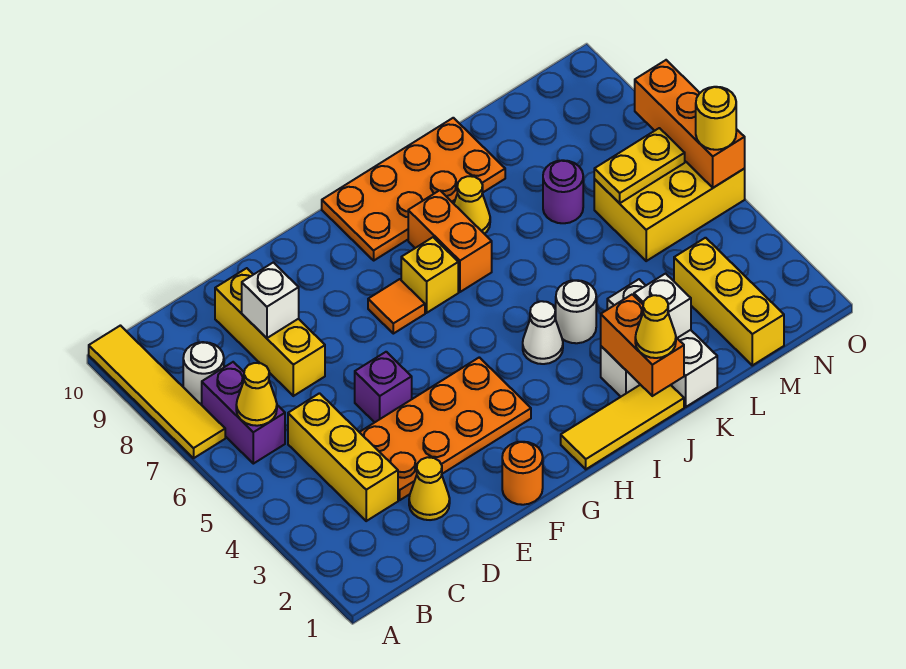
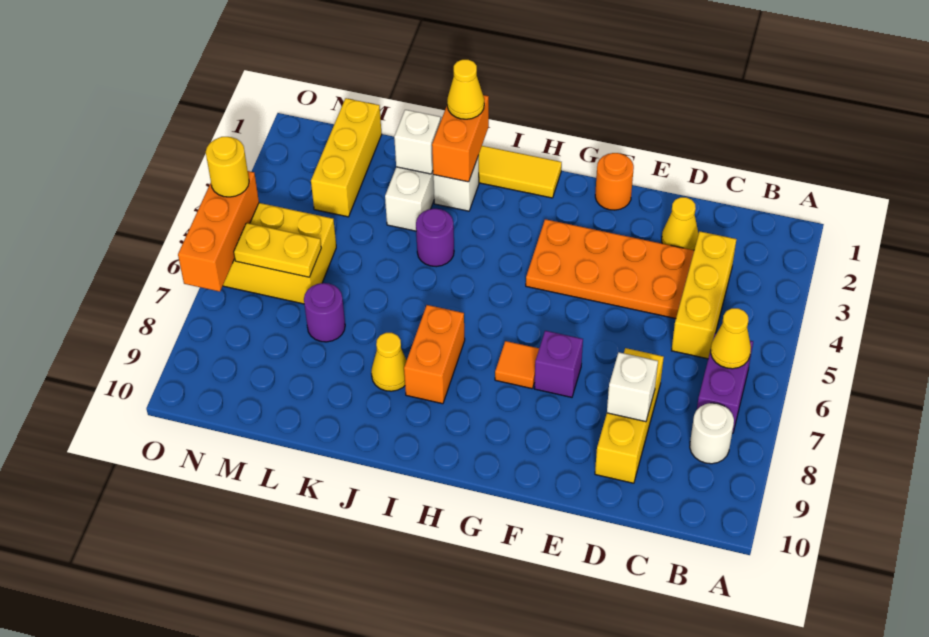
yellow tile A7:A10 level 1 -> none
purple brick E5 level 1 -> purple brick F7 level 1
yellow brick H7 level 1 -> none
orange plate H9:K10 level 1 -> none
white cone I4 level 1 -> none
white round brick J4 level 1 -> purple round brick J4 level 1

